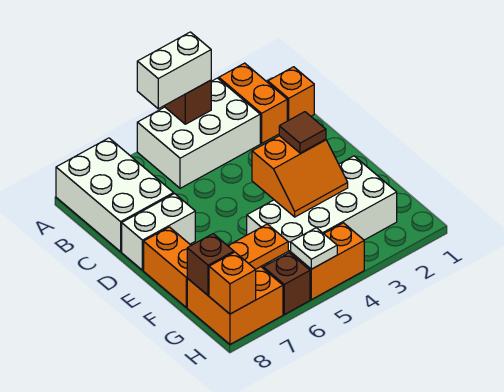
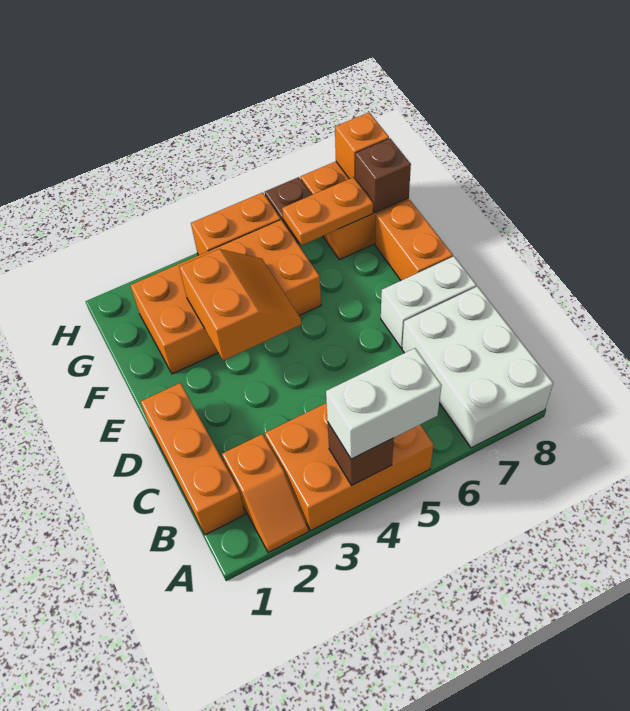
orange brick A2:B2 level 1 -> orange slope A2:B2 level 1 top B
white brick A3:B5 level 1 -> orange brick A3:B5 level 1
orange brick B1 level 1 -> orange brick B1:D1 level 1
orange slope E3:F4 level 2 top E -> orange slope E3:F4 level 2 top 3
brown tile E3 level 3 -> none
white brick F2:G5 level 1 -> orange brick F2:G5 level 1
white plate H5 level 2 -> none

